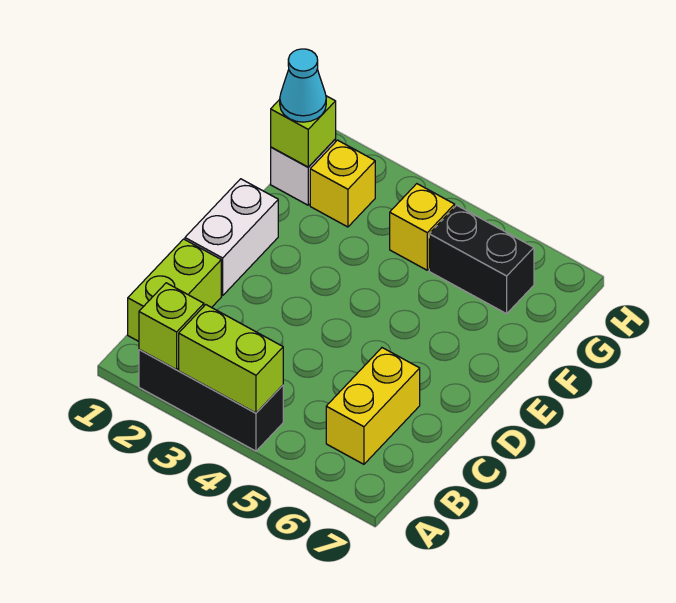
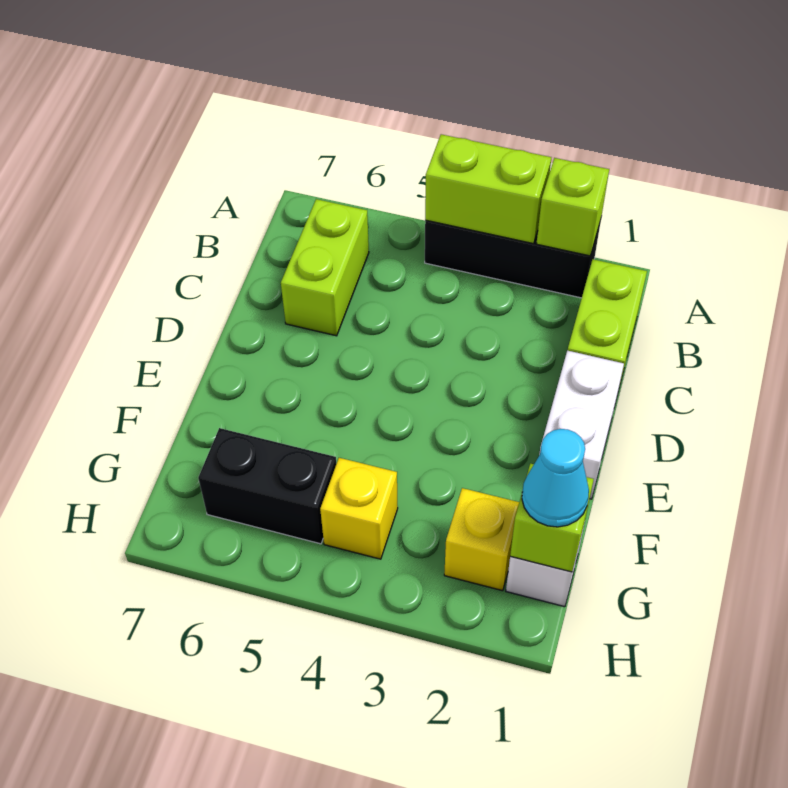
yellow brick B6:C6 level 1 -> lime brick B6:C6 level 1

